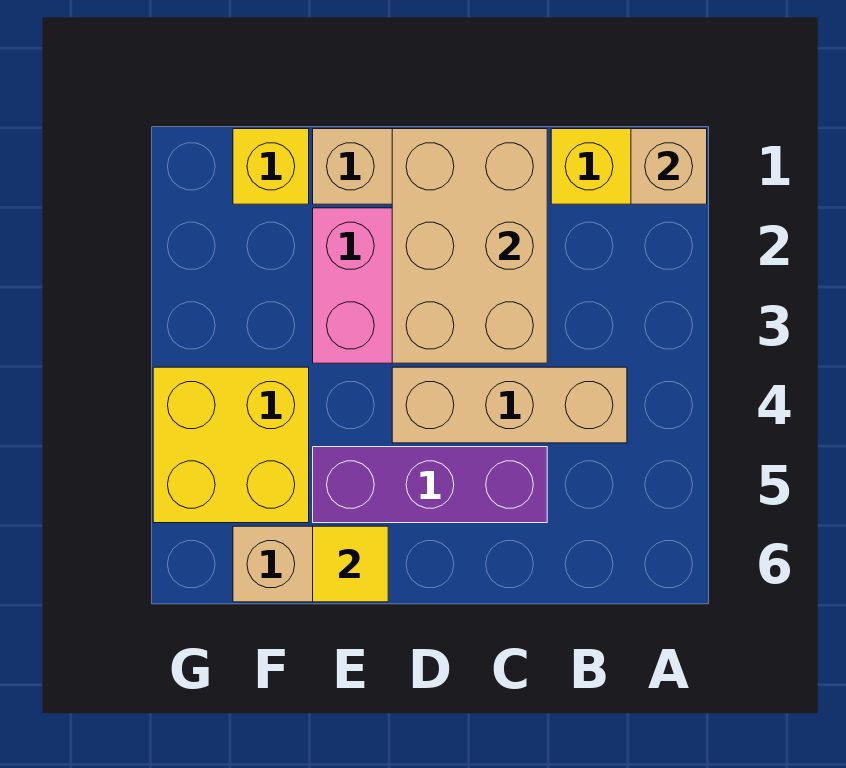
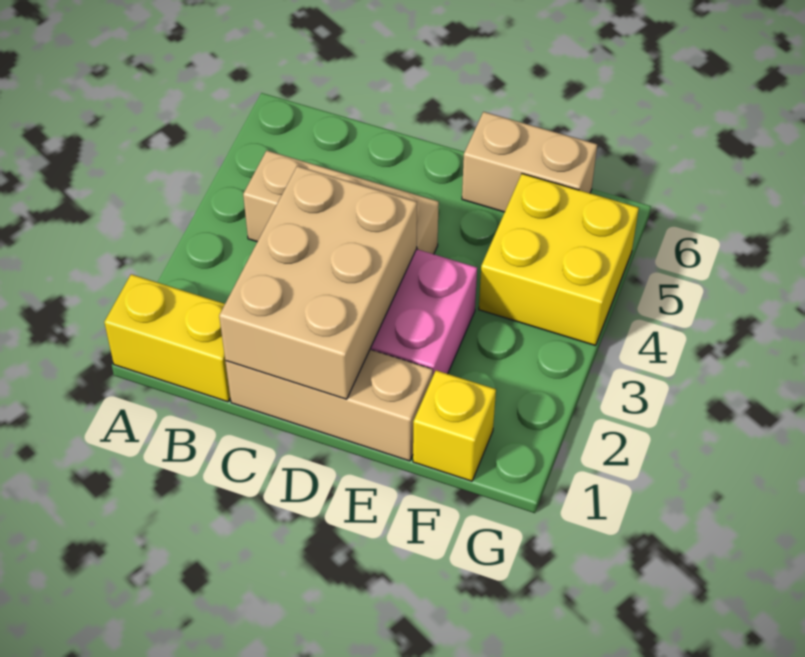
tan brick A1 level 2 -> none
purple brick C5:E5 level 1 -> none
yellow tile E6 level 2 -> none

